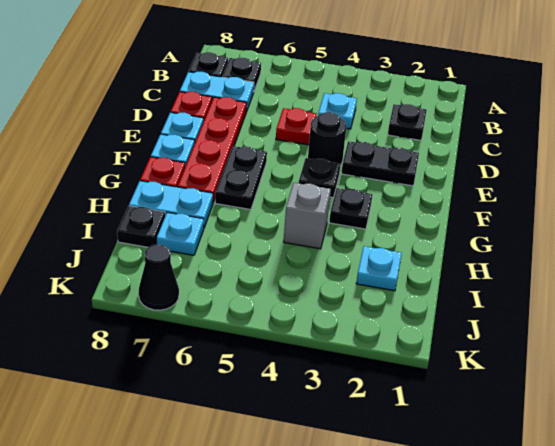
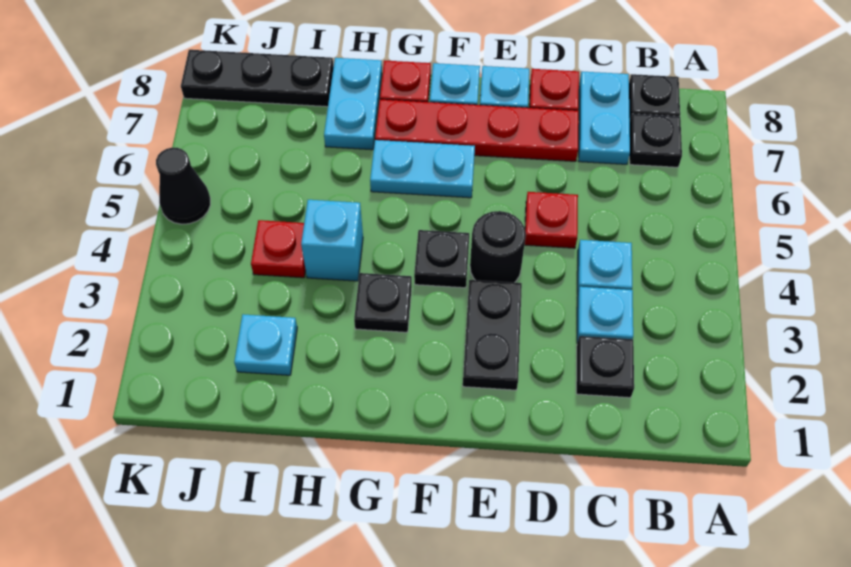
black plate F6:G6 level 1 -> cyan plate F6:G6 level 1
grey brick H4 level 1 -> cyan brick H4 level 1
none -> red plate I4 level 1
cyan plate I7 level 1 -> cyan plate C3 level 1
black plate I8 level 1 -> black plate I8:K8 level 1
black cone K7 level 1 -> black cone K5 level 1

